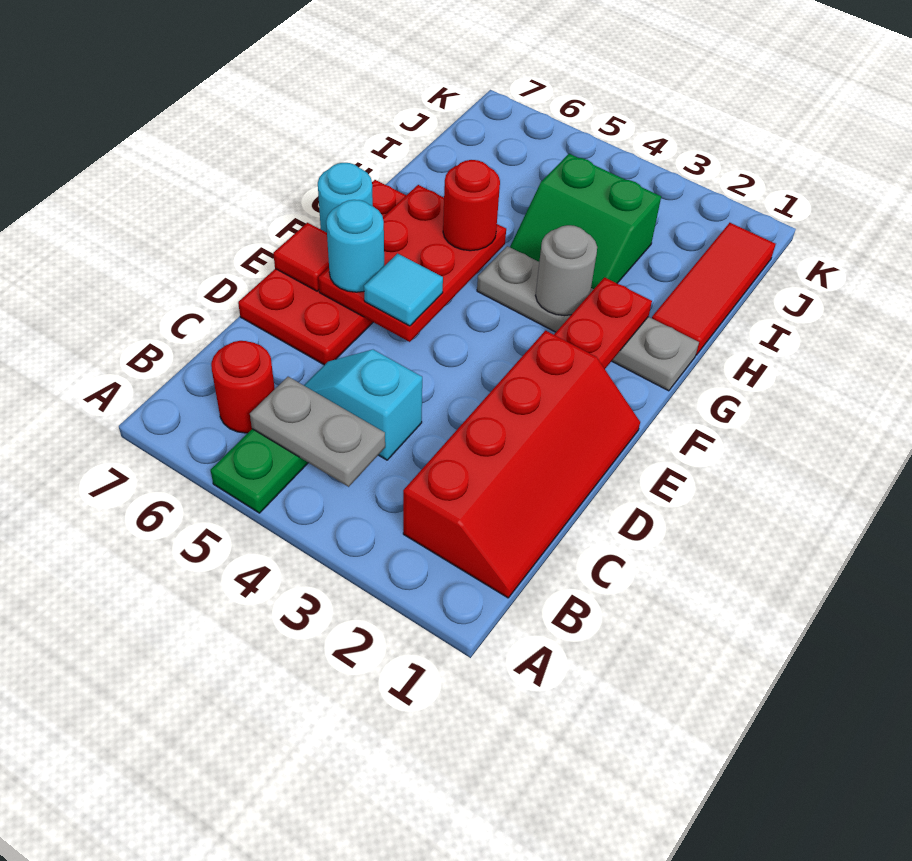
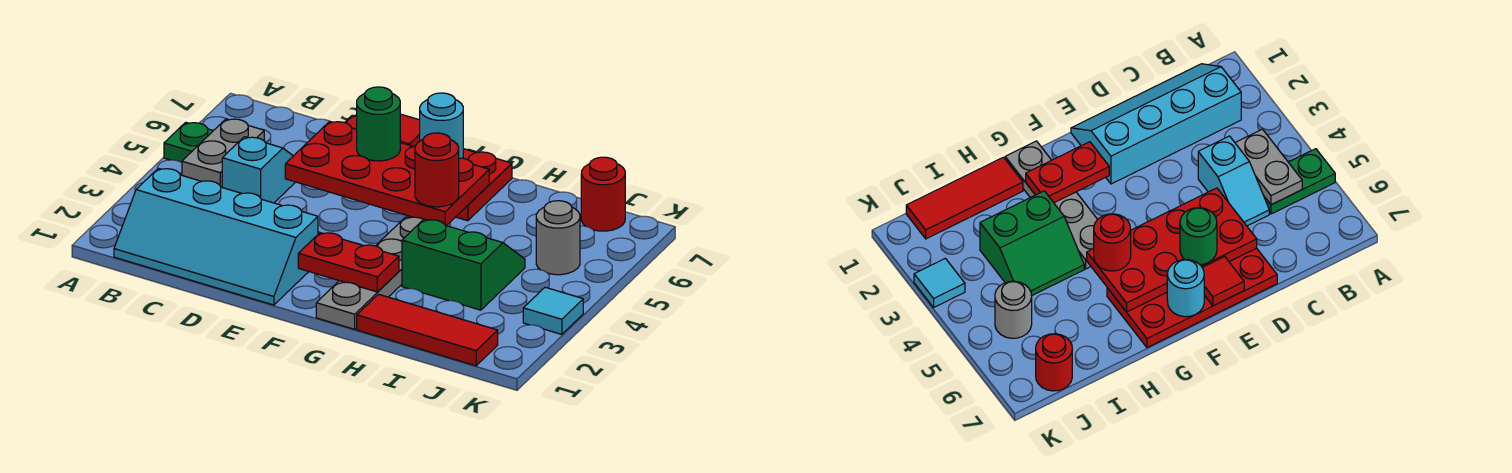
red slope B1:E2 level 1 top 2 -> cyan slope B1:E2 level 1 top 2
red round brick B6 level 1 -> red round brick J7 level 1
red plate E5:G6 level 2 -> red plate D5:G6 level 2
cyan tile E5 level 3 -> cyan tile K3 level 1
cyan round brick E6 level 3 -> green round brick E6 level 3
grey round brick G3 level 2 -> grey round brick J5 level 1
green slope H3:I4 level 1 top I -> green slope H3:I4 level 1 top 3

